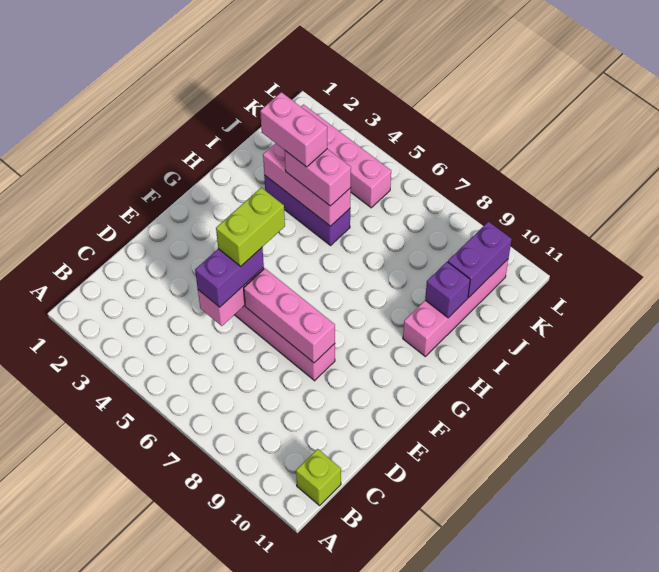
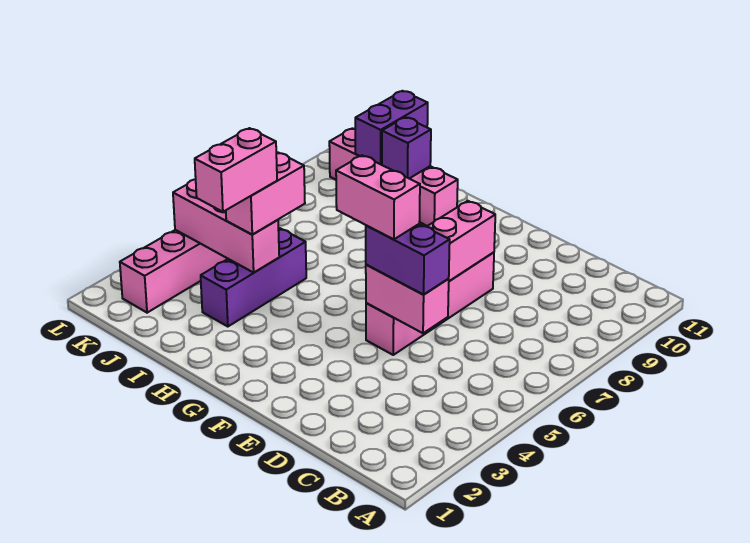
lime brick B11 level 1 -> none
lime brick E5:F5 level 4 -> pink brick E5:F5 level 4
pink brick I3:I5 level 2 -> pink brick I4:K4 level 2
purple brick J10:K10 level 2 -> purple brick J10:J11 level 2

